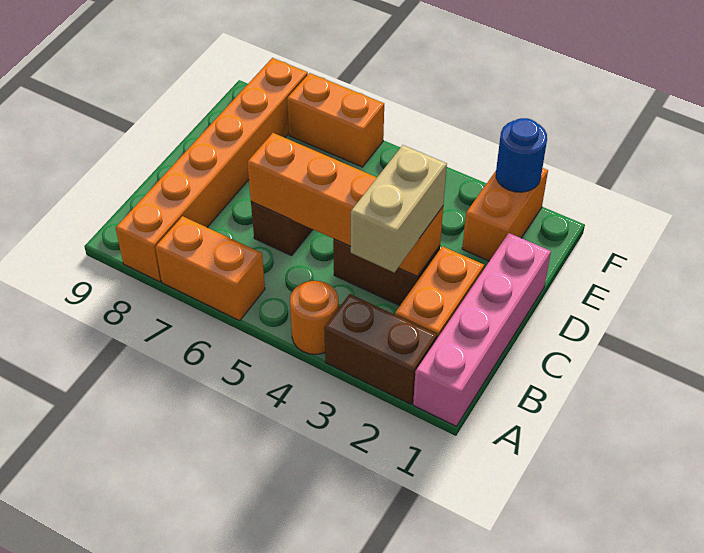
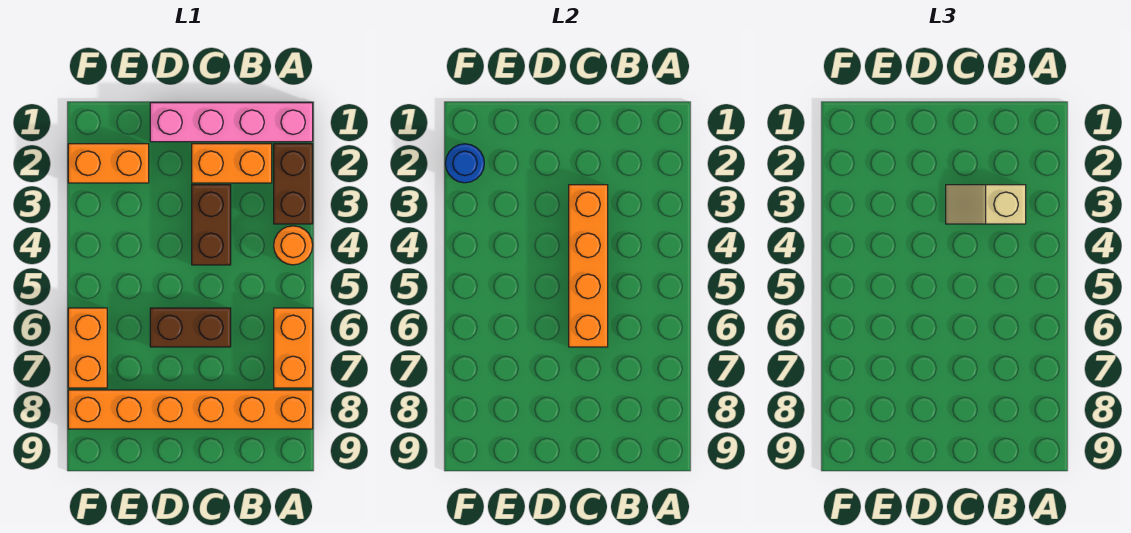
tan brick B3:C3 level 3 -> tan slope B3:C3 level 3 top B

